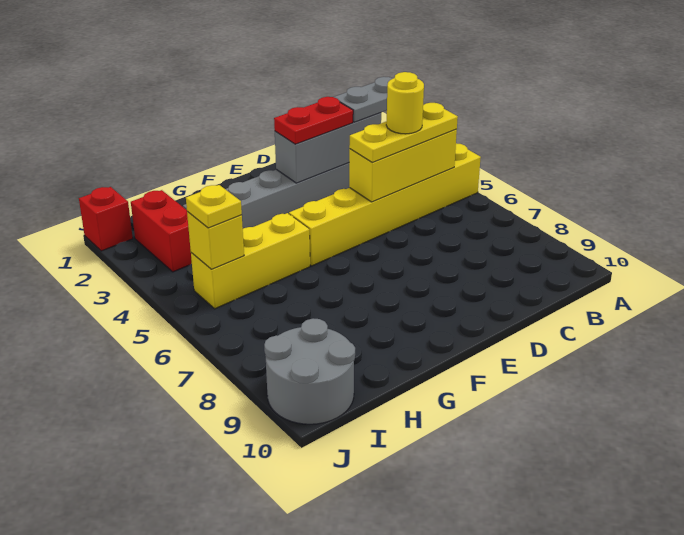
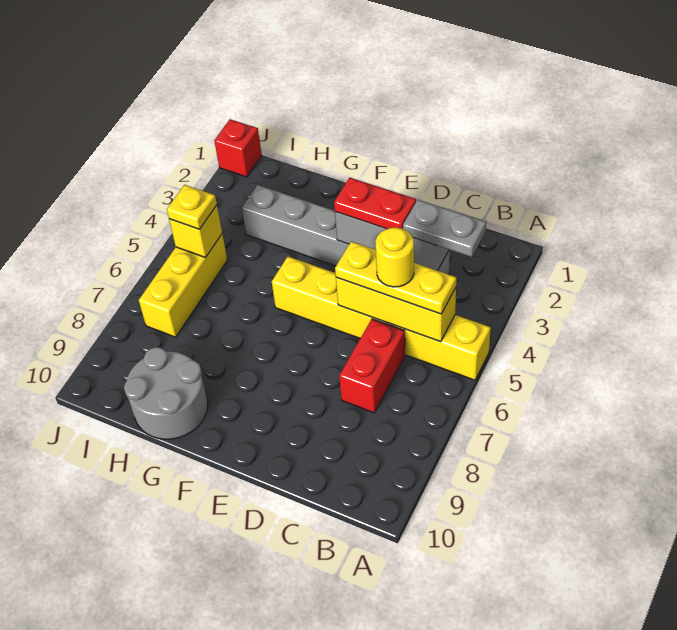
yellow brick G5:I5 level 1 -> yellow brick I5:I7 level 1
red brick I2:I3 level 1 -> red brick C6:C7 level 1
grey round brick I9:J10 level 1 -> grey round brick G9:H10 level 1

